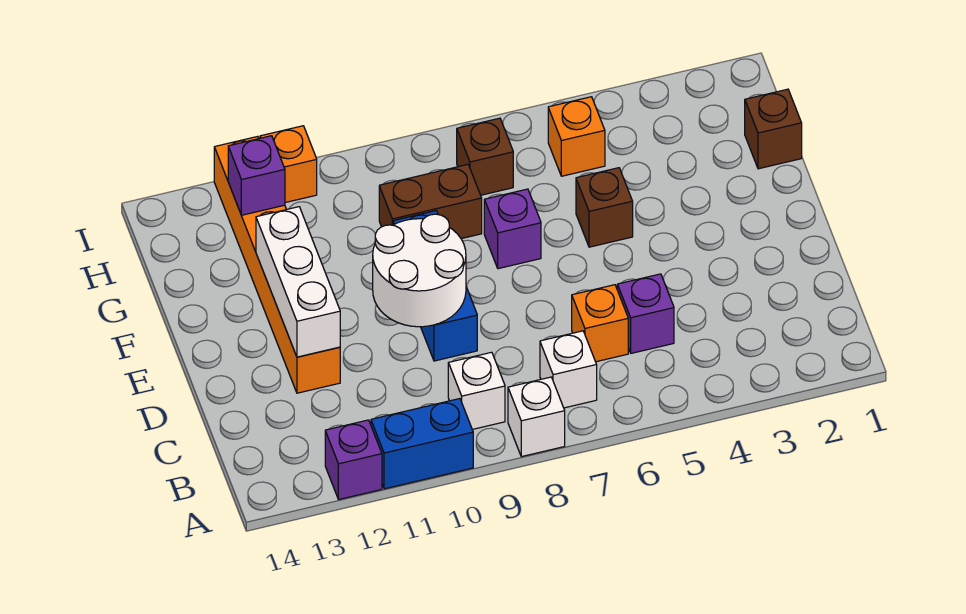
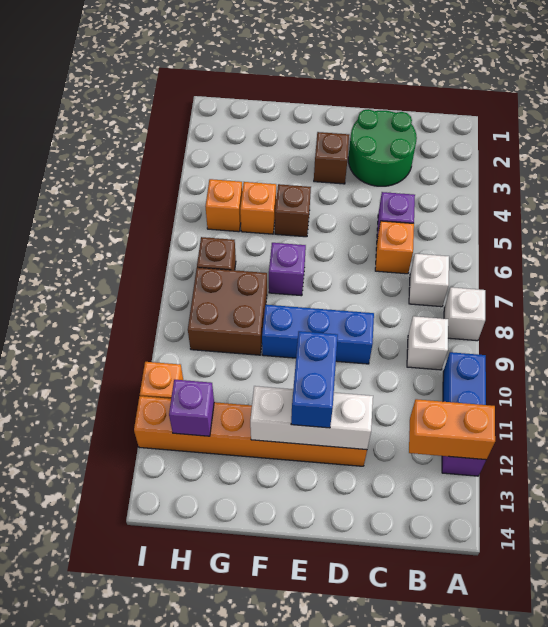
none -> orange brick A12:B12 level 2
none -> green round brick C2:D3 level 1
white round brick D9:E10 level 2 -> none
none -> blue brick E11:E12 level 3
brown brick G1 level 1 -> brown brick E3 level 1
none -> orange brick G5 level 1
brown brick G8:G9 level 1 -> brown brick G8:H9 level 1

